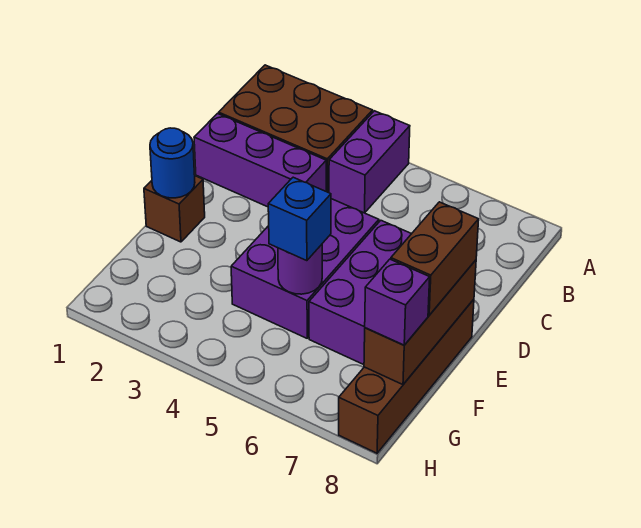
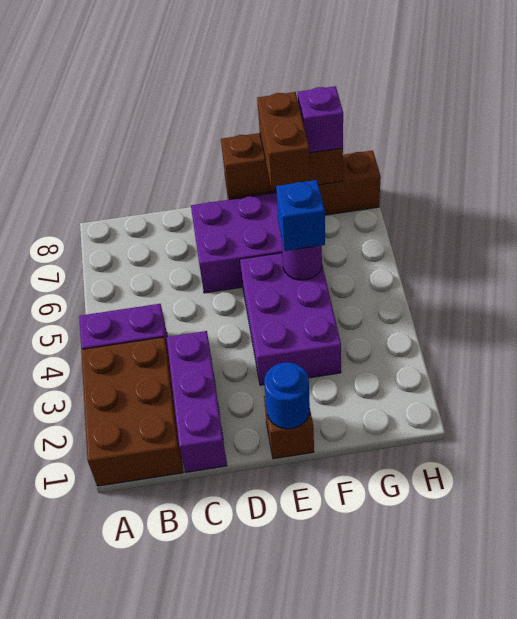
purple brick D4:F5 level 1 -> purple brick E3:F5 level 1
brown brick E8:F8 level 3 -> brown brick F7:F8 level 3

